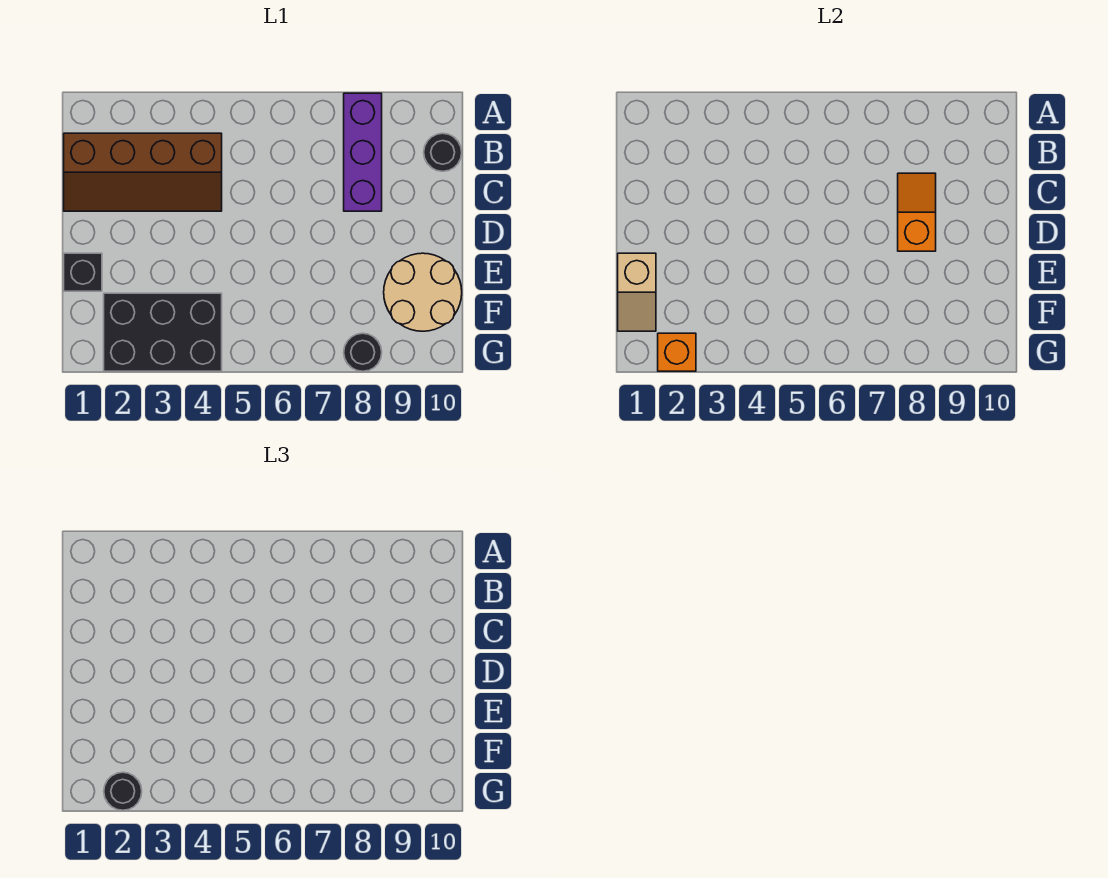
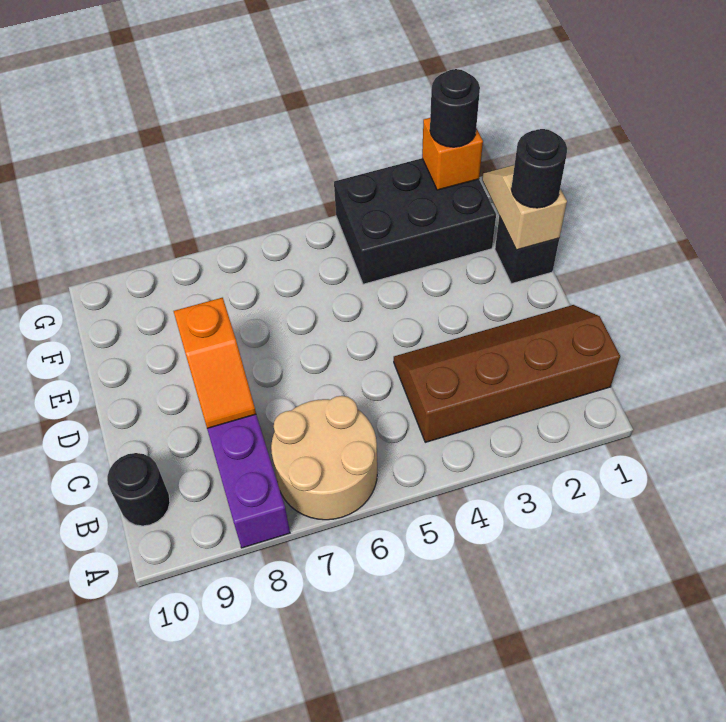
tan round brick E9:F10 level 1 -> tan round brick A6:B7 level 1
black round brick G8 level 1 -> black round brick E1 level 3

